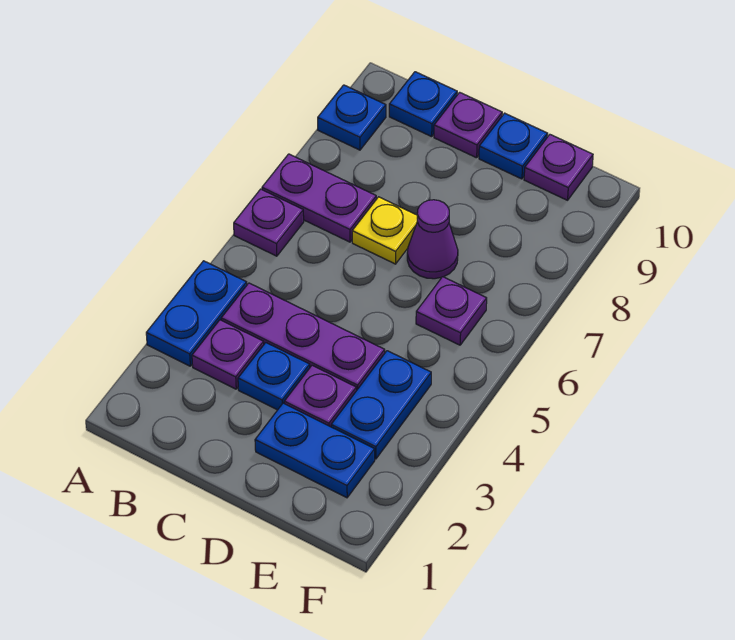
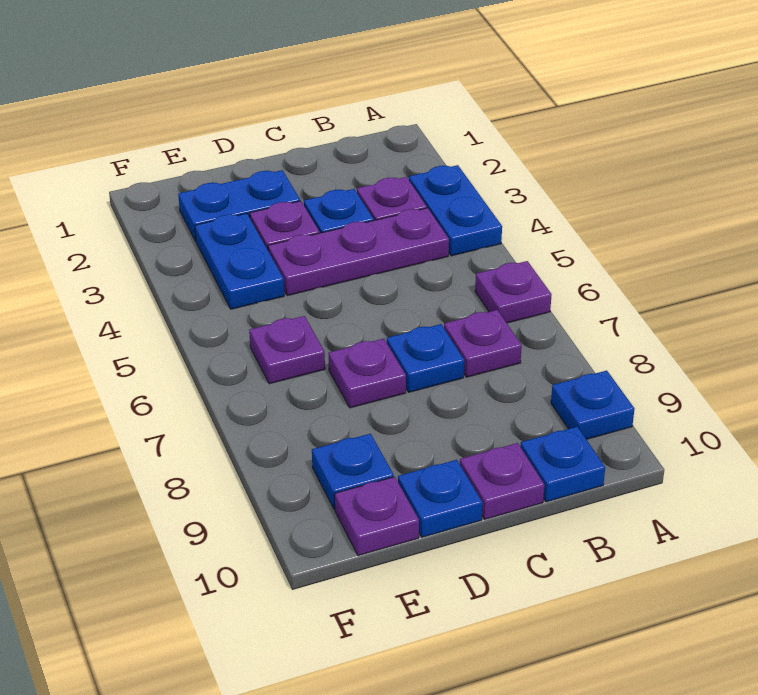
purple plate A7:B7 level 1 -> purple plate B7 level 1
yellow plate C7 level 1 -> blue plate C7 level 1
purple cone D7 level 1 -> purple plate D7 level 1
none -> blue plate E9 level 1

